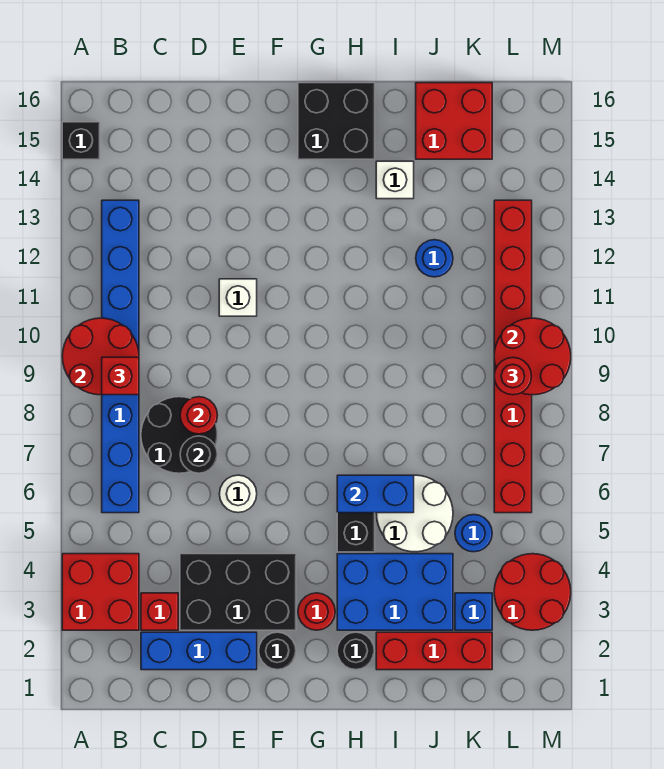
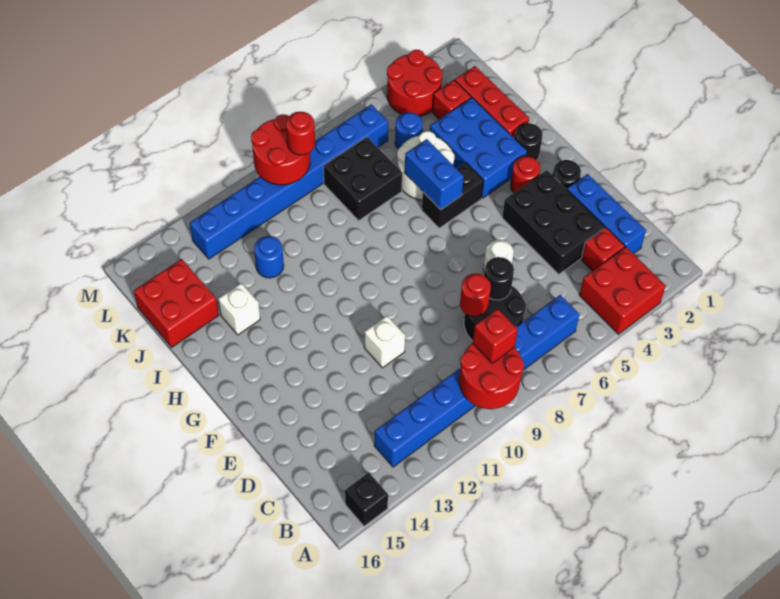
black brick G15:H16 level 1 -> black brick J7:K8 level 1
blue brick K3 level 1 -> red brick K3 level 1
red brick L6:L13 level 1 -> blue brick L6:L13 level 1

